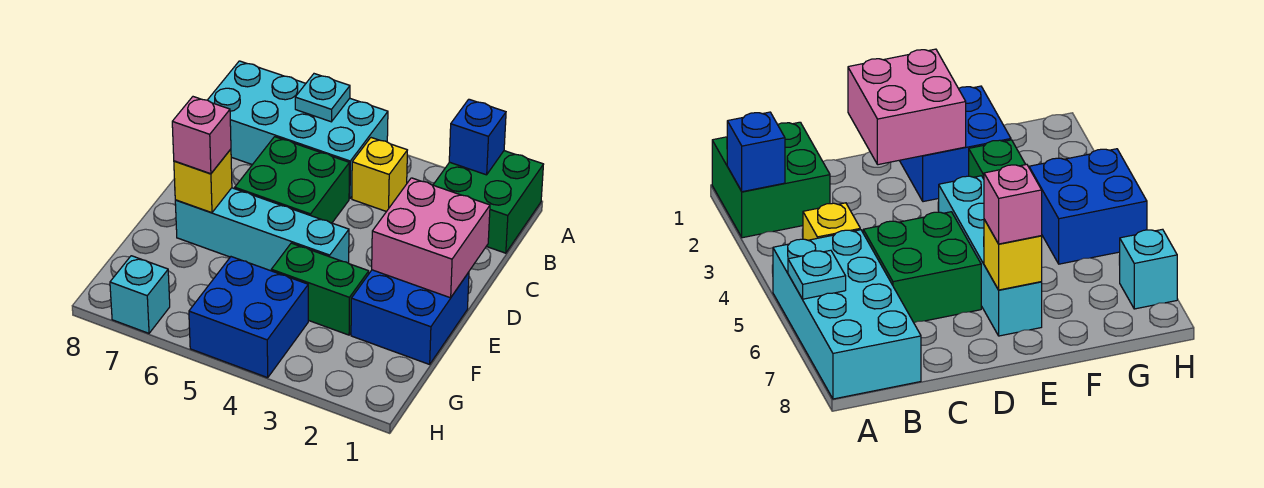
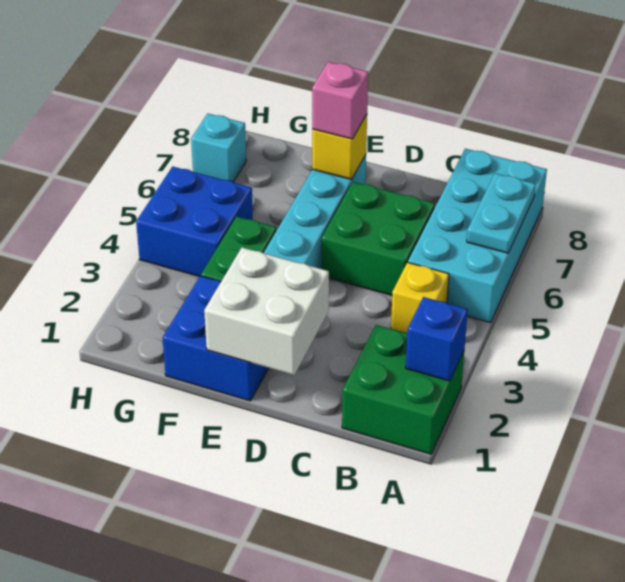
cyan plate A6 level 2 -> cyan plate A6:A7 level 2
pink brick D1:E2 level 2 -> white brick D1:E2 level 2

